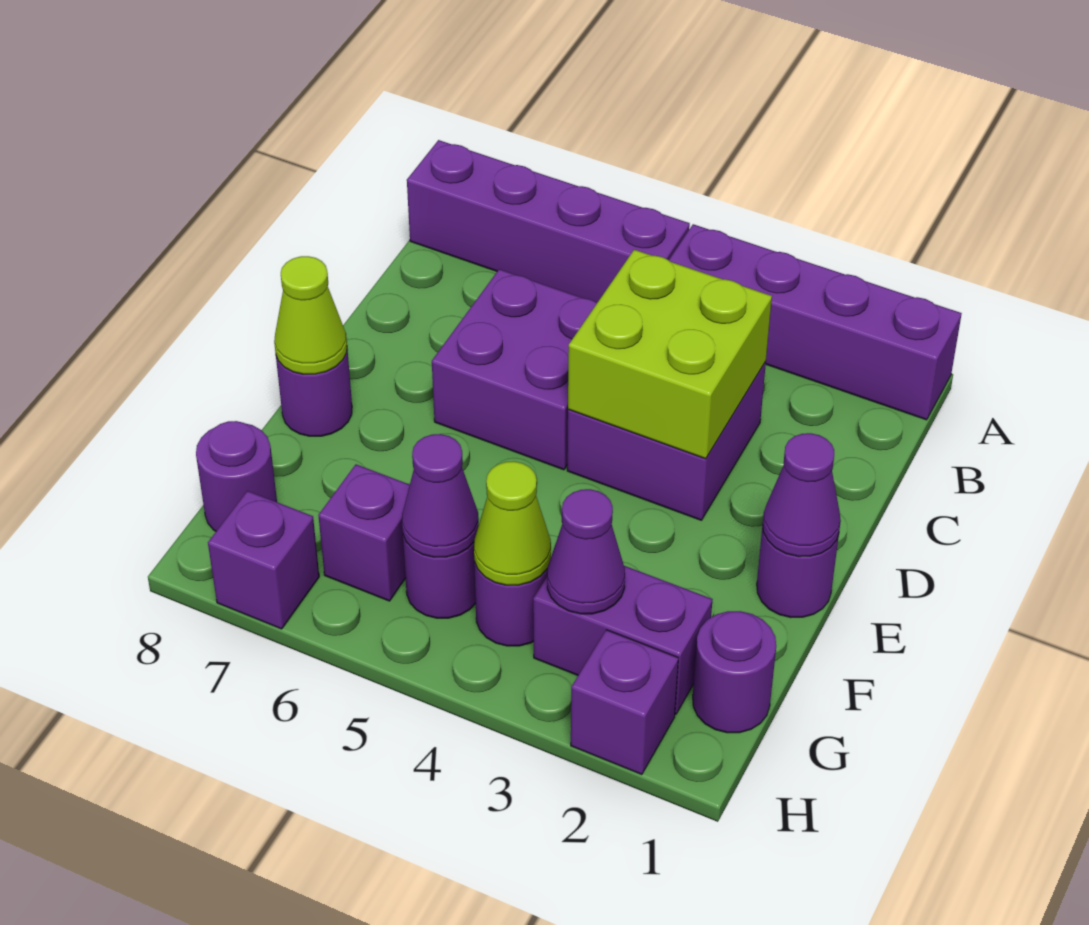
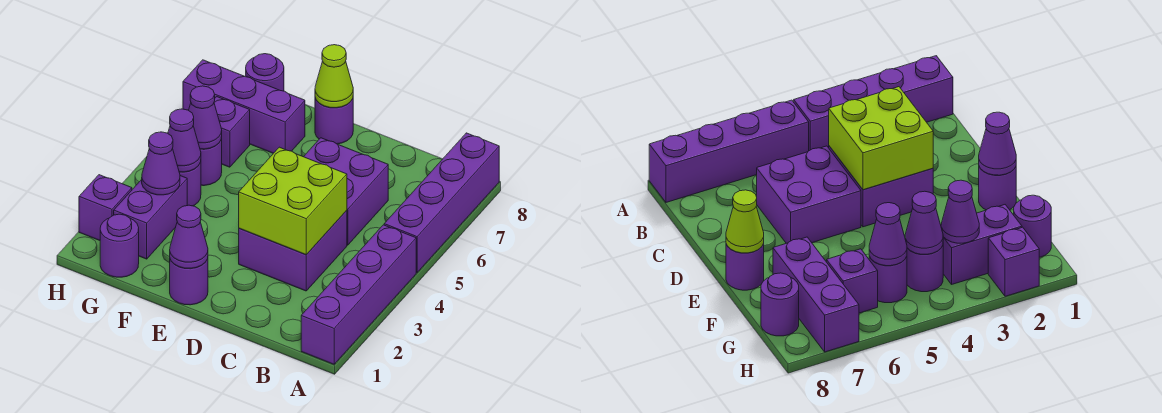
lime cone G4 level 2 -> purple cone G4 level 2
purple brick H7 level 1 -> purple brick F7:H7 level 1

